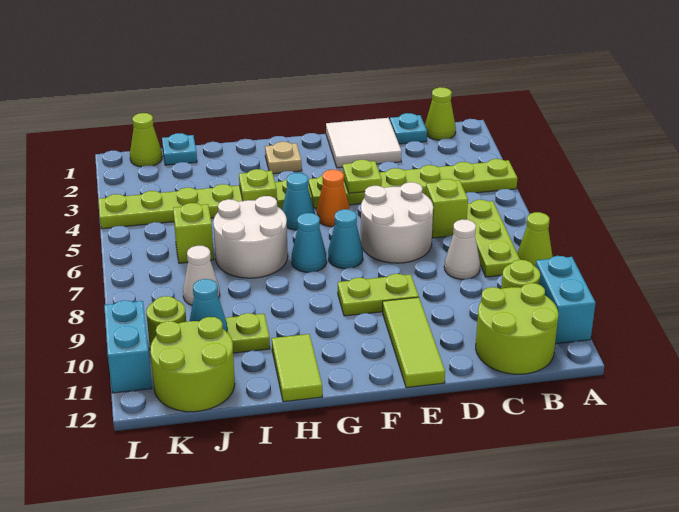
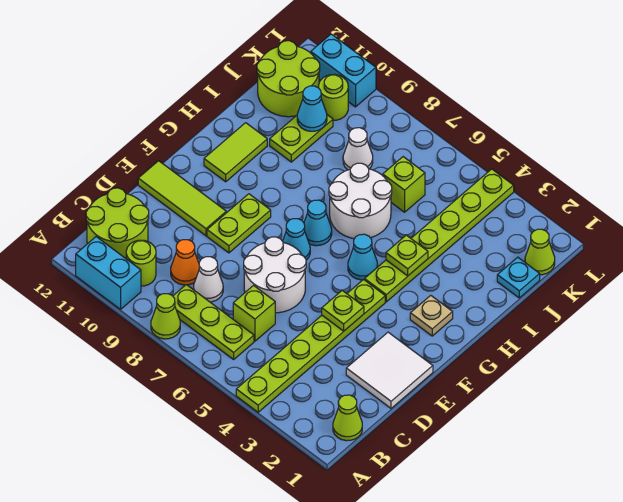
cyan plate C1 level 1 -> none
orange cone F5 level 1 -> orange cone C9 level 1
lime tile H11:H12 level 1 -> lime tile G11:H11 level 1

